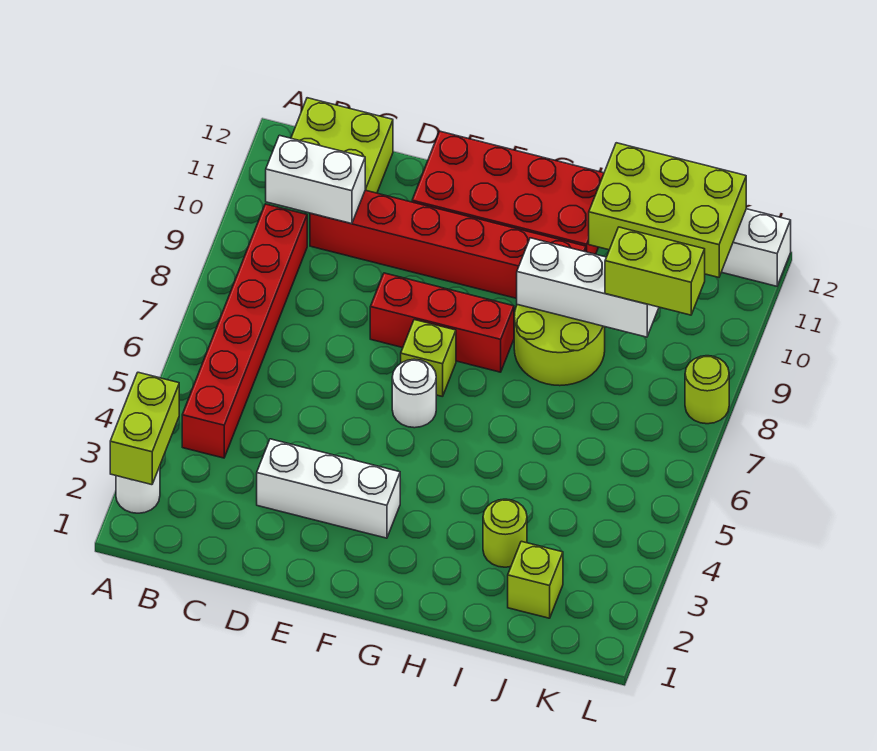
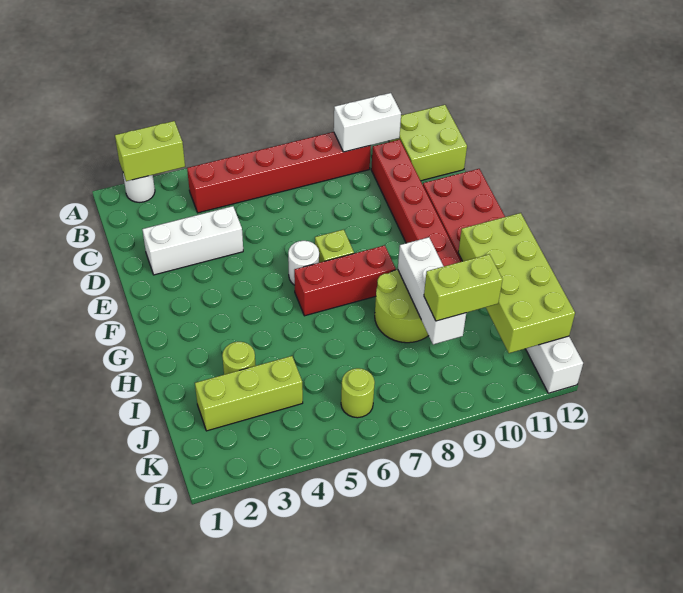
white brick B10:C10 level 2 -> white brick B9:B10 level 2
white brick D3:F3 level 1 -> white brick D2:D4 level 1
red brick E8:G8 level 1 -> red brick G6:G8 level 1
lime brick I11:K12 level 2 -> lime brick H11:K12 level 2
lime brick J2 level 1 -> lime brick J2:J4 level 1
lime brick J9:K9 level 3 -> lime brick J9:J10 level 3
lime round brick L8 level 1 -> lime round brick K6 level 1

